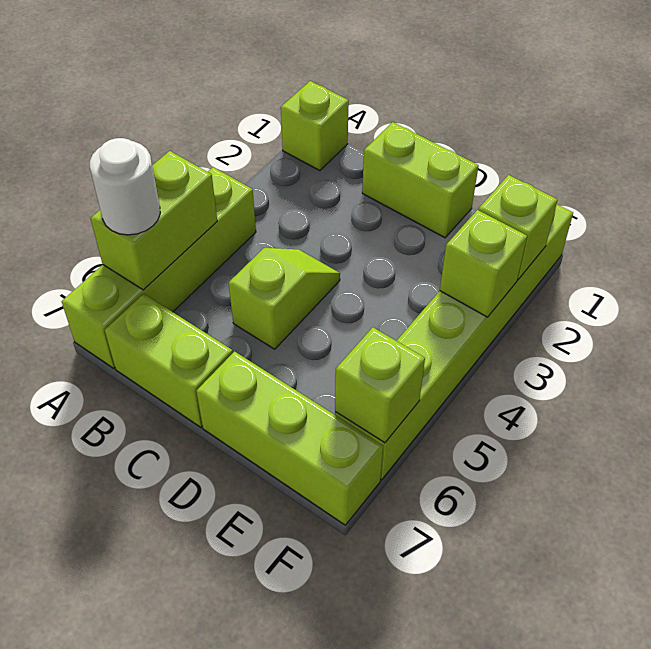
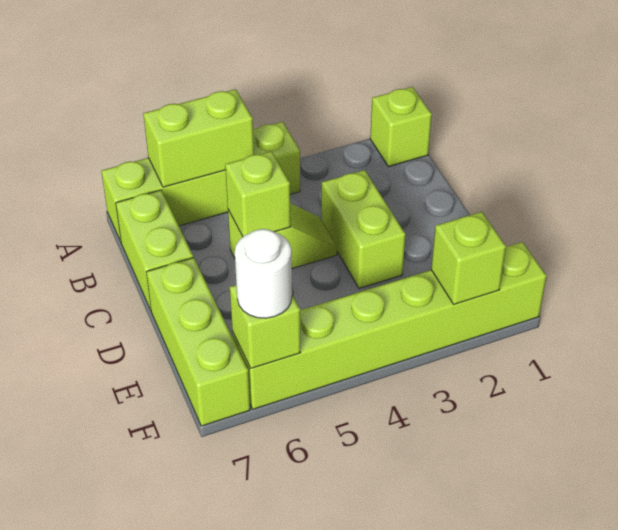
white round brick A6 level 3 -> white round brick F6 level 3
lime brick C1:D1 level 1 -> lime brick C3:D3 level 1
lime brick F3 level 2 -> lime brick C5 level 2

